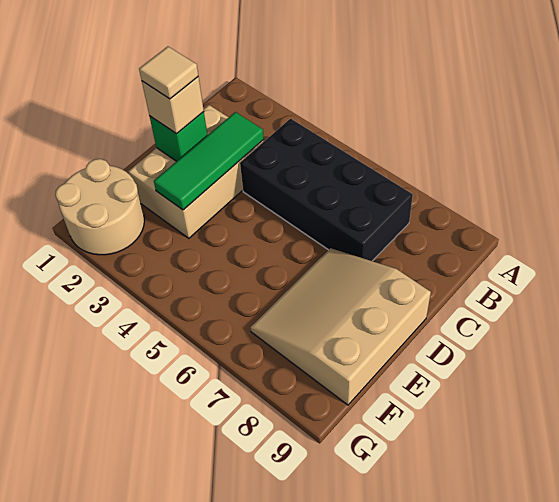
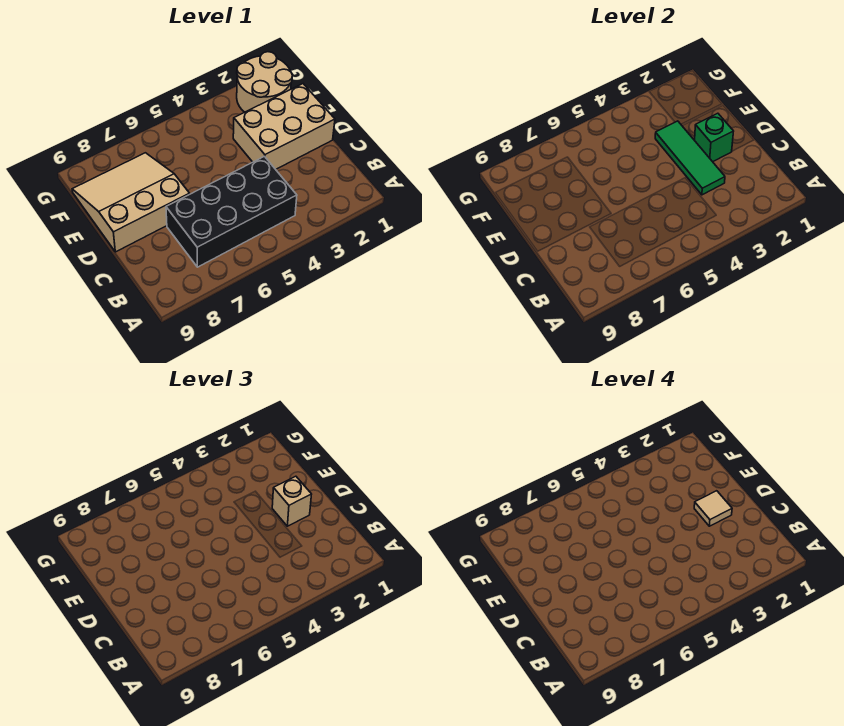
tan brick C2:E3 level 1 -> tan brick D1:E3 level 1
tan slope D7:F9 level 1 top 9 -> tan slope D7:F9 level 1 top D

